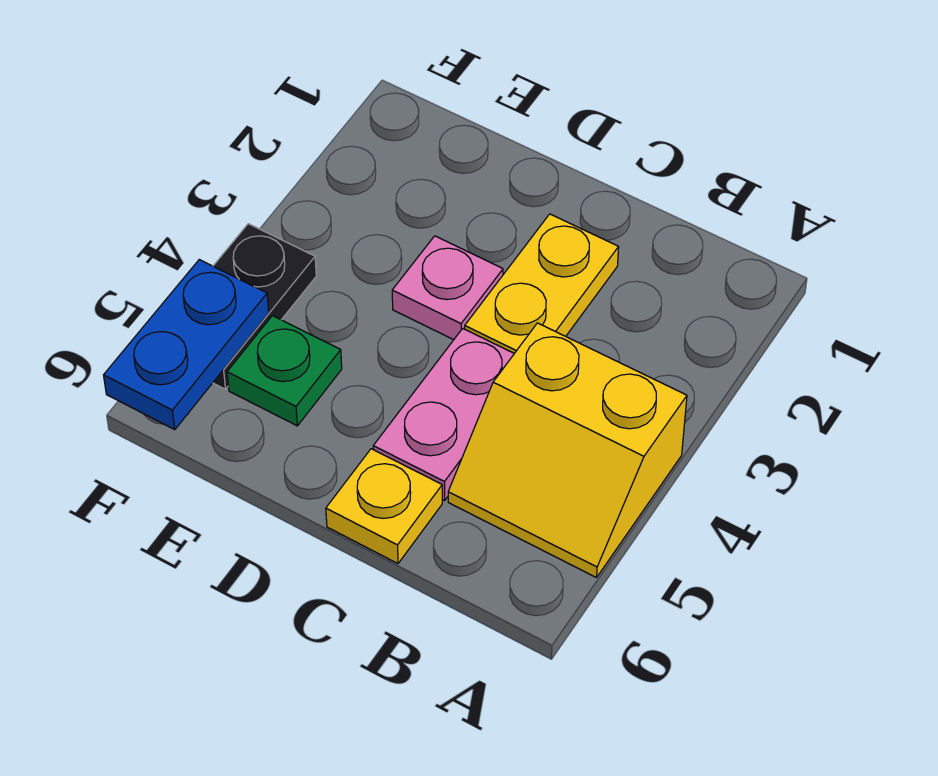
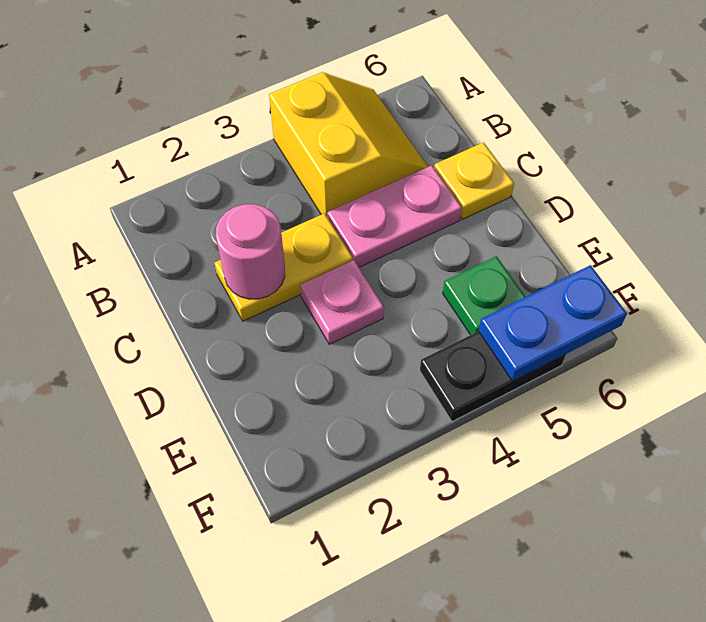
none -> pink round brick C2 level 2

